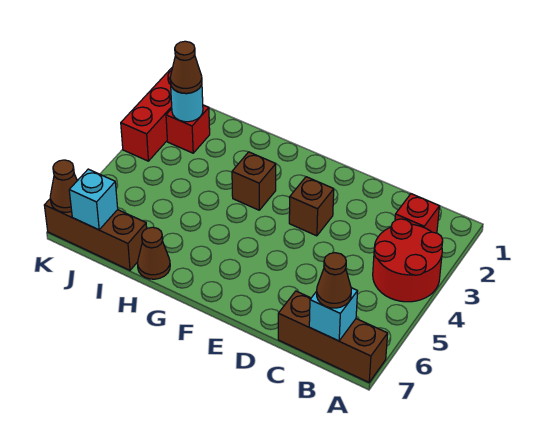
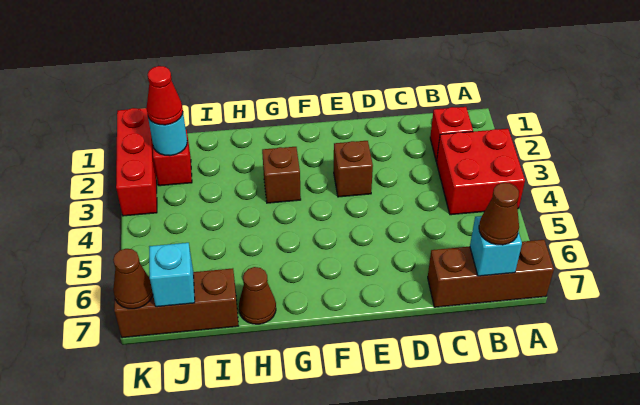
red round brick A3:B4 level 1 -> red brick A3:B4 level 1
brown cone J2 level 3 -> red cone J2 level 3

